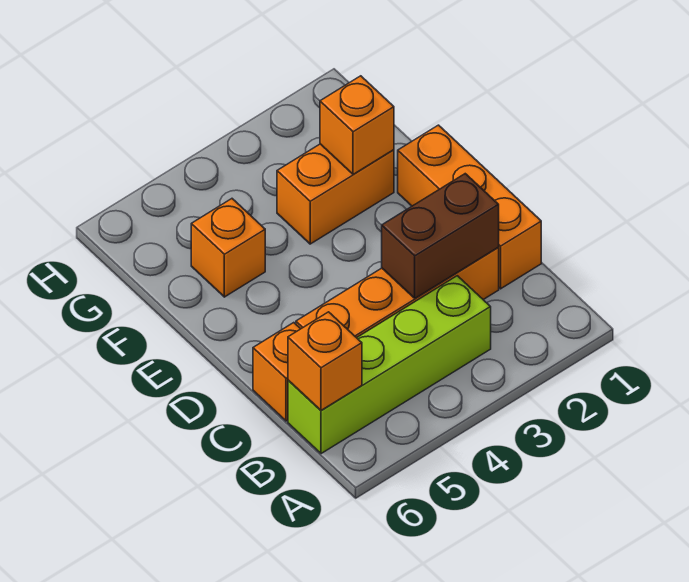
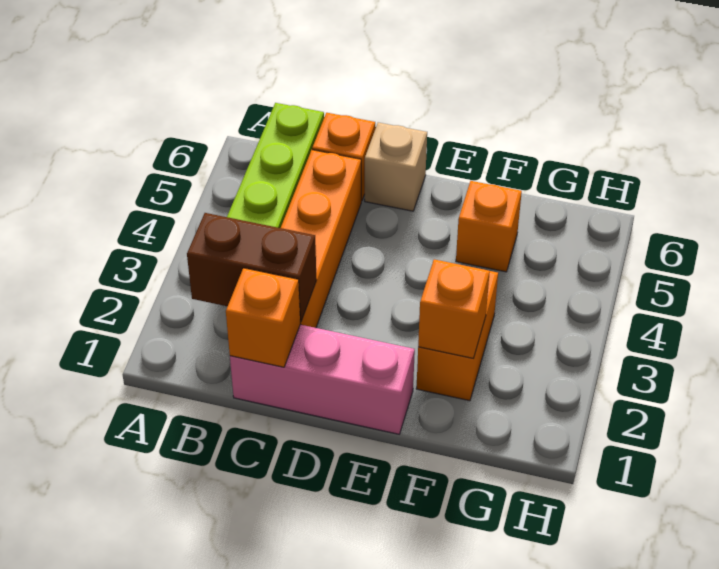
orange brick B6 level 2 -> orange brick C1 level 2
orange brick C1:E1 level 1 -> pink brick C1:E1 level 1
brown brick C2:C3 level 2 -> brown brick B2:C2 level 2
none -> tan brick D6 level 1

